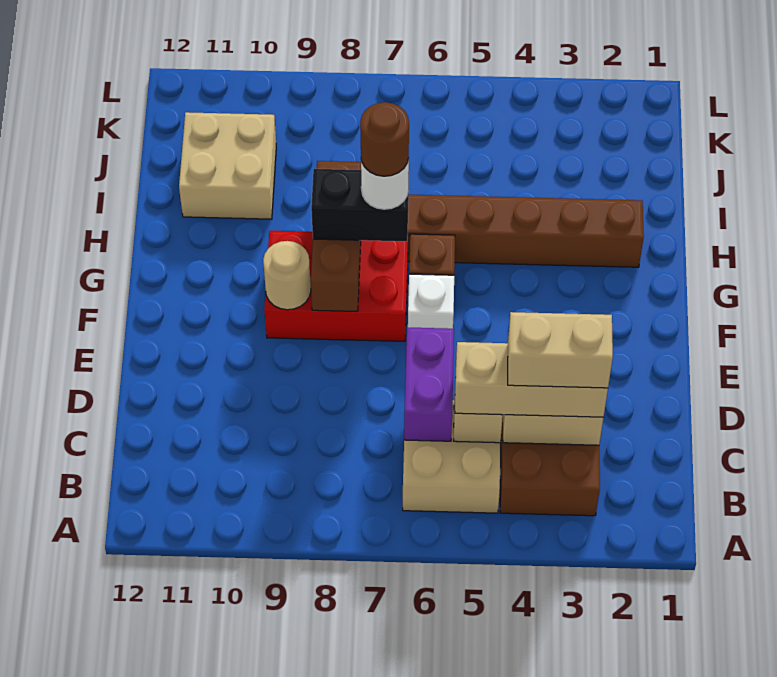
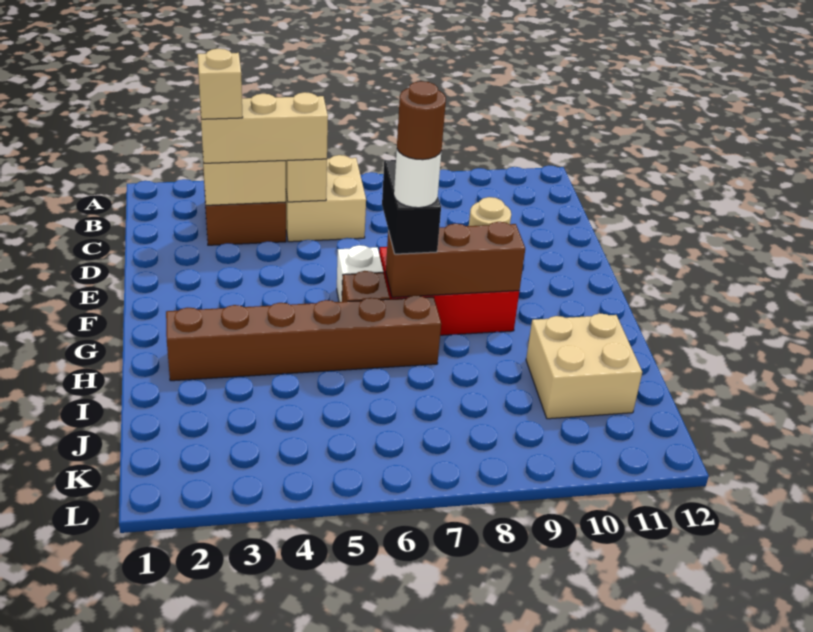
tan brick C3:C4 level 4 -> tan brick C3 level 4
purple brick C6:D6 level 2 -> none
brown brick F8:H8 level 2 -> brown brick G7:G9 level 2
black brick G7:G8 level 3 -> black brick F7:G7 level 3

